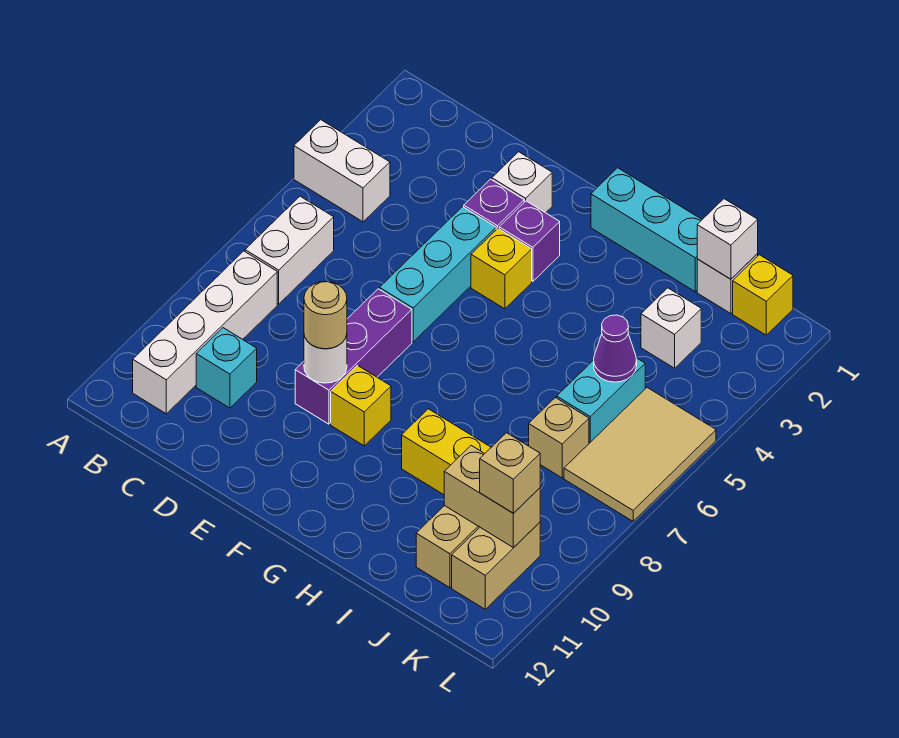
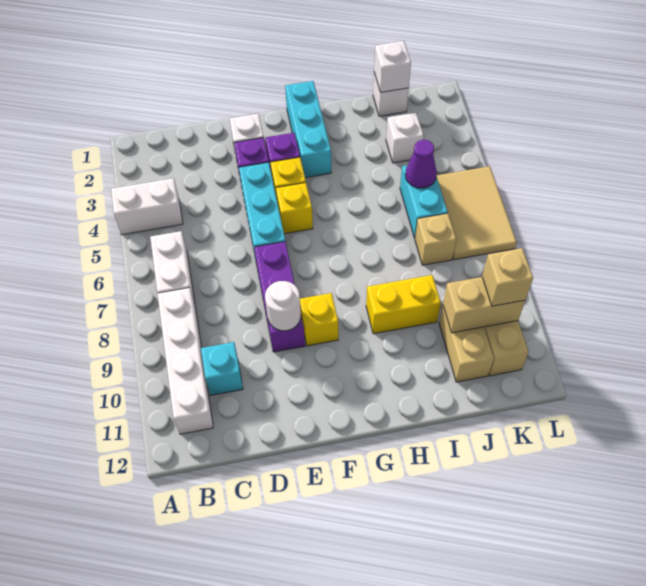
tan round brick E9 level 3 -> none
cyan brick G1:I1 level 1 -> cyan brick G1:G3 level 1
yellow brick K1 level 1 -> yellow brick F5 level 1

